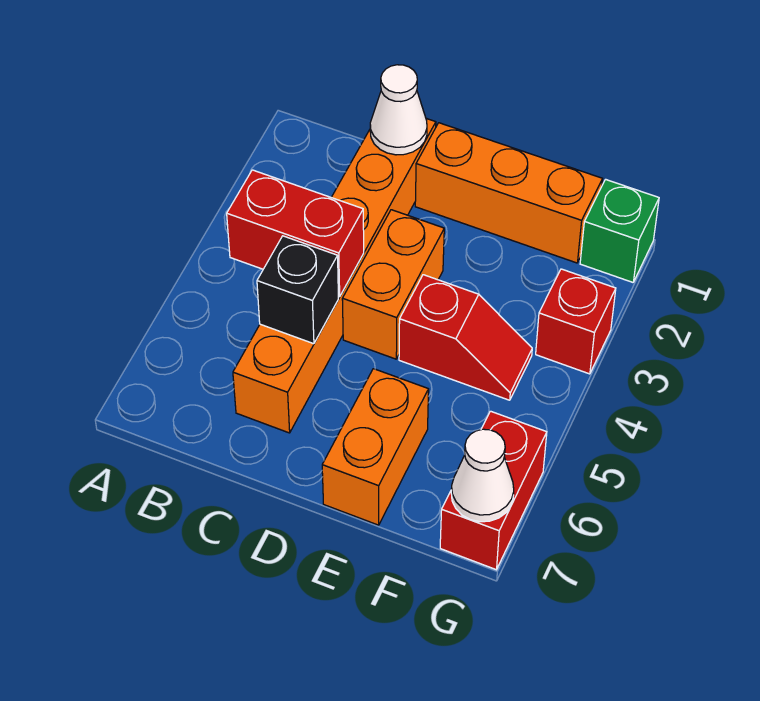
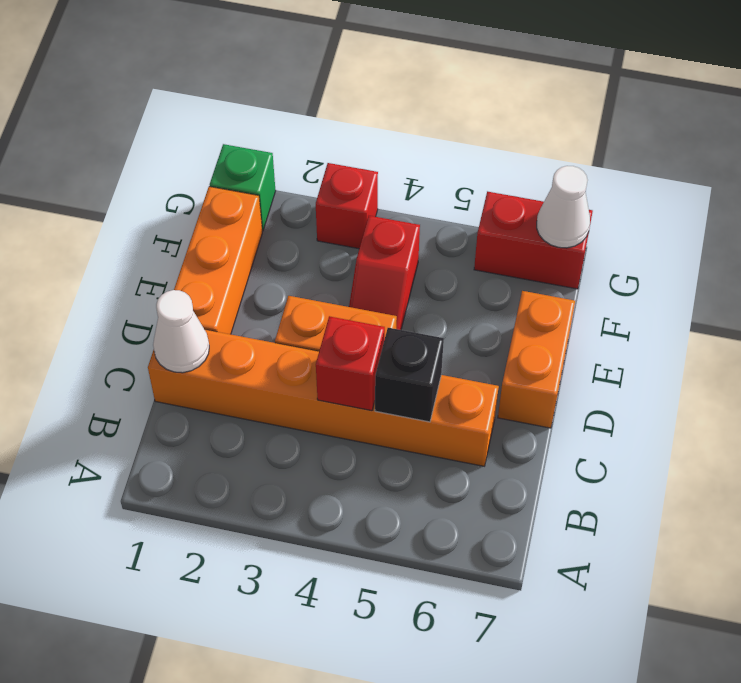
red brick B4:C4 level 2 -> red brick C4 level 2
red slope E4:F4 level 1 top E -> red slope E4:F4 level 1 top F
orange brick E6:E7 level 1 -> orange brick D7:E7 level 1

